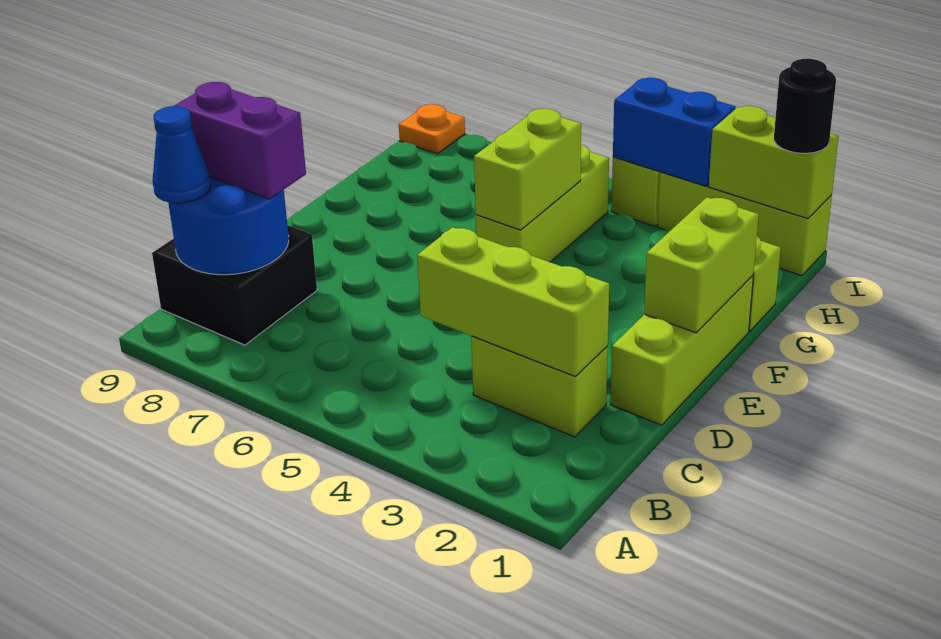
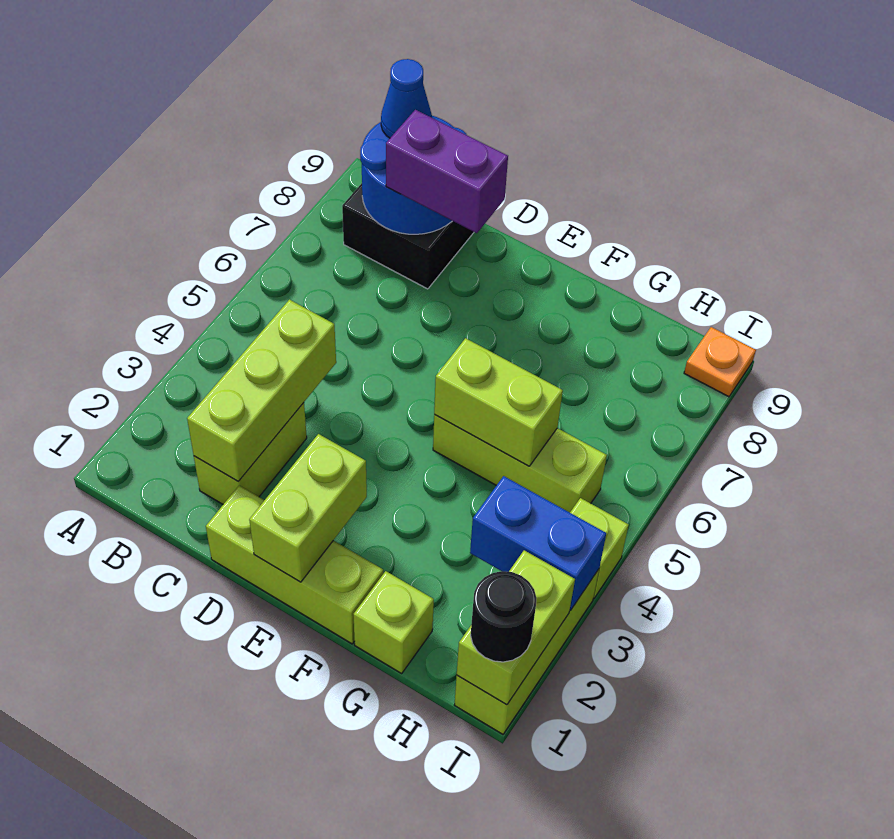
purple brick C8:C9 level 3 -> purple brick C8:D8 level 3
lime brick E1:F1 level 2 -> lime brick E1:E2 level 2
blue brick I3:I4 level 2 -> blue brick H3:I3 level 2

